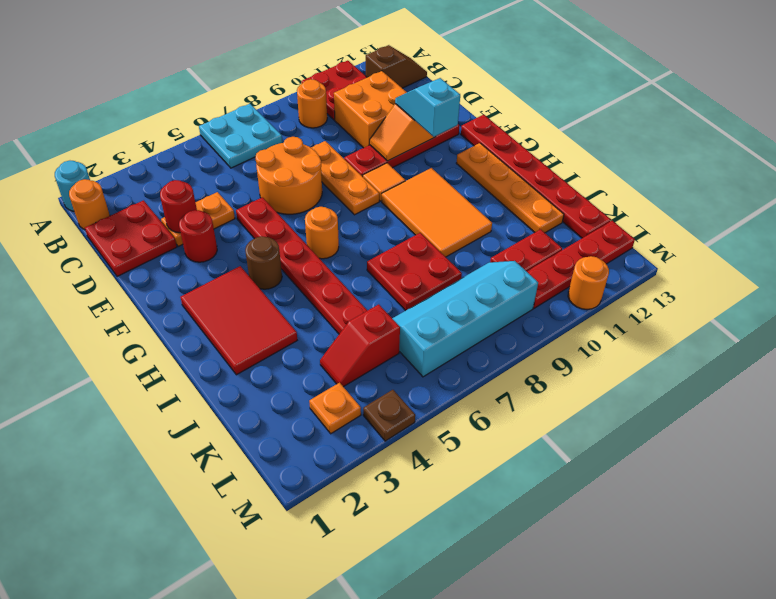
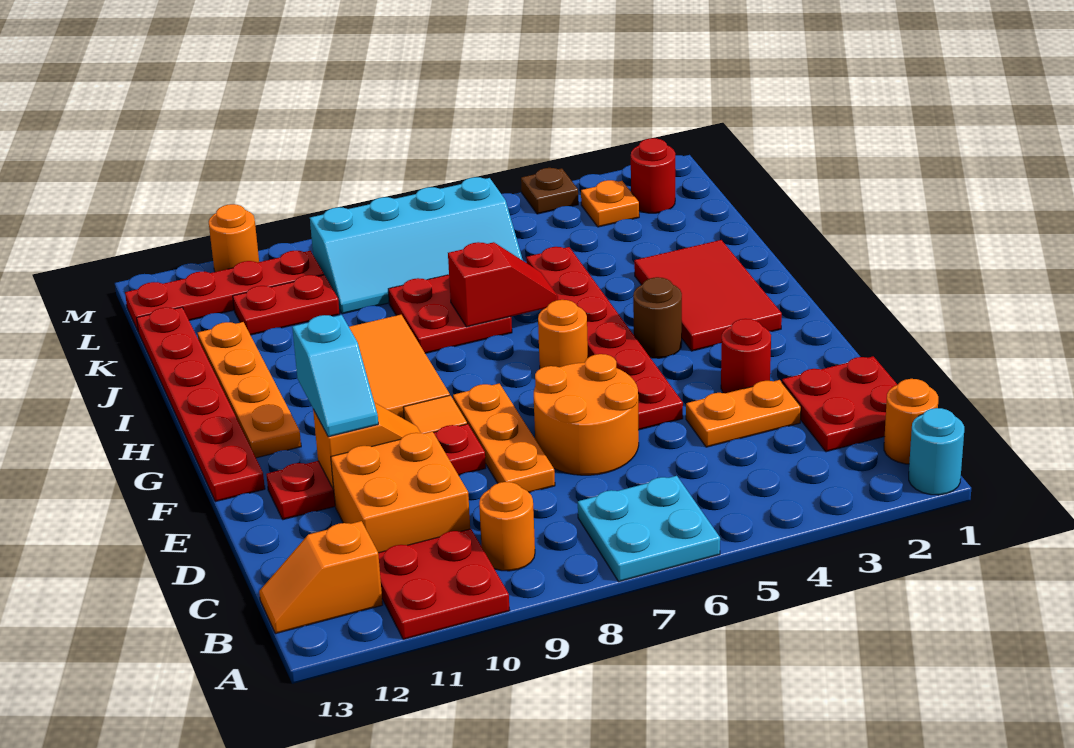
brown slope B12:B13 level 1 top 12 -> orange slope B12:B13 level 1 top 12
red round brick D3 level 2 -> red round brick L2 level 1
red slope K4:K5 level 1 top 5 -> red slope I6:I7 level 2 top 7

